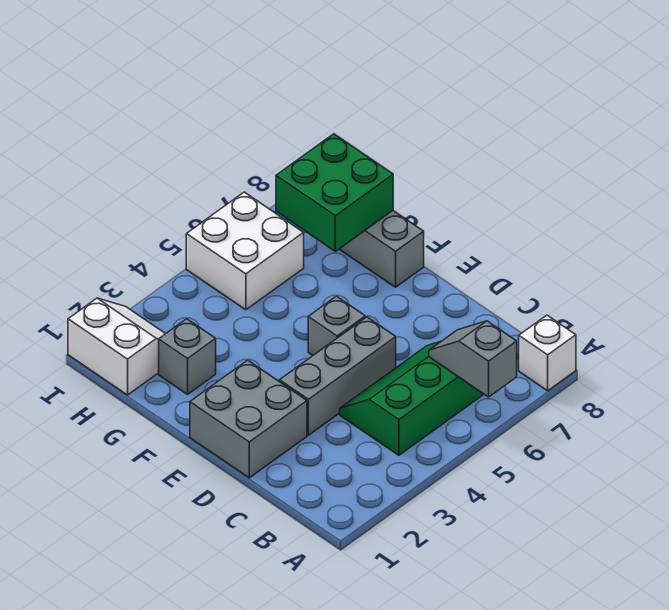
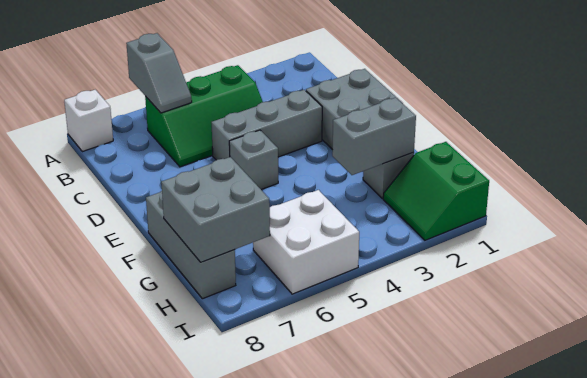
none -> grey brick G2:G3 level 2
green brick G7:H8 level 2 -> grey brick G7:H8 level 2
white slope H1:I2 level 1 top 1 -> green slope H1:I2 level 1 top 1

